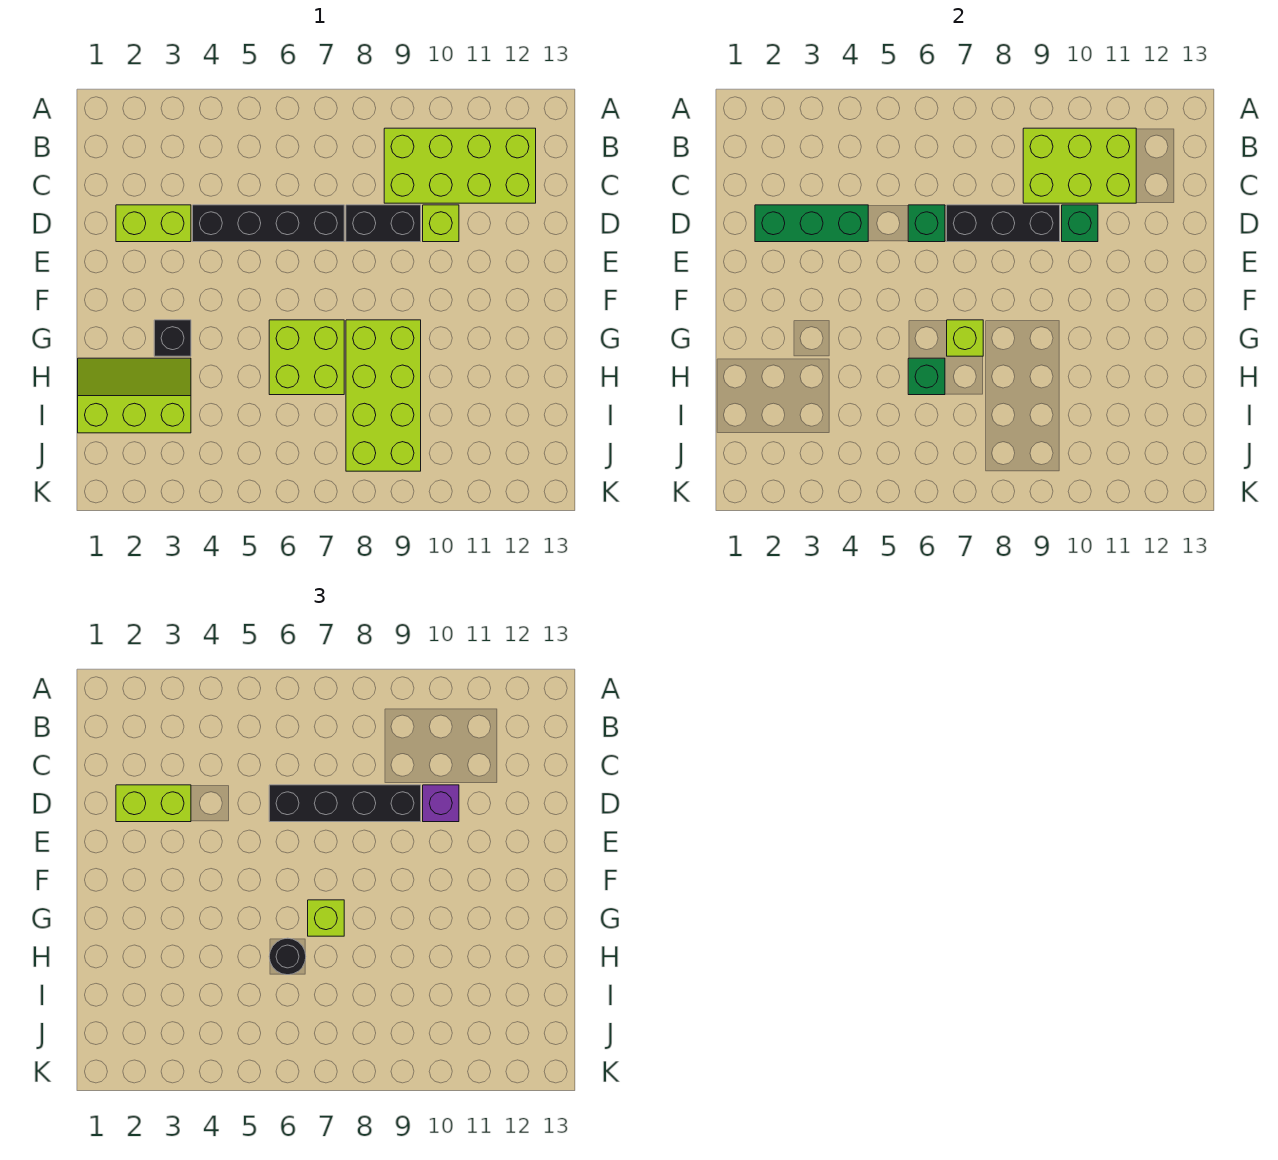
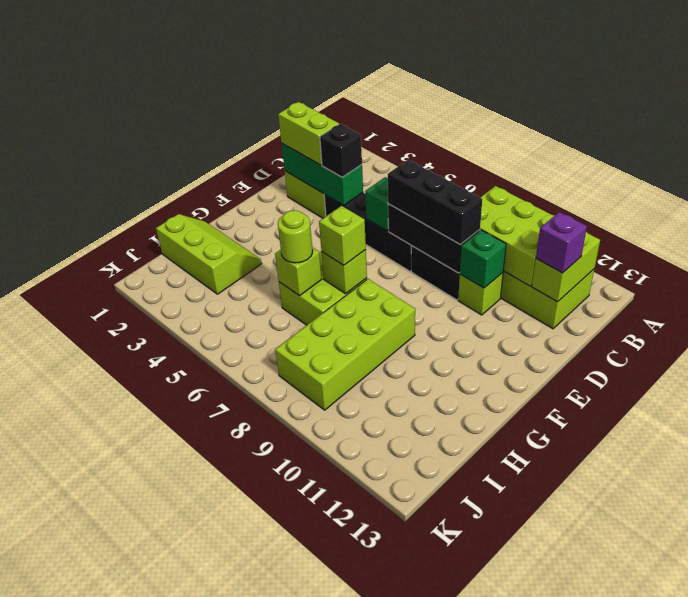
none -> lime brick B12:C12 level 2
black brick D6:D9 level 3 -> black brick D7:D9 level 3
purple brick D10 level 3 -> purple brick C12 level 3
black brick G3 level 1 -> black brick D4 level 3
green brick H6 level 2 -> lime brick H6 level 2
black round brick H6 level 3 -> lime round brick H6 level 3

